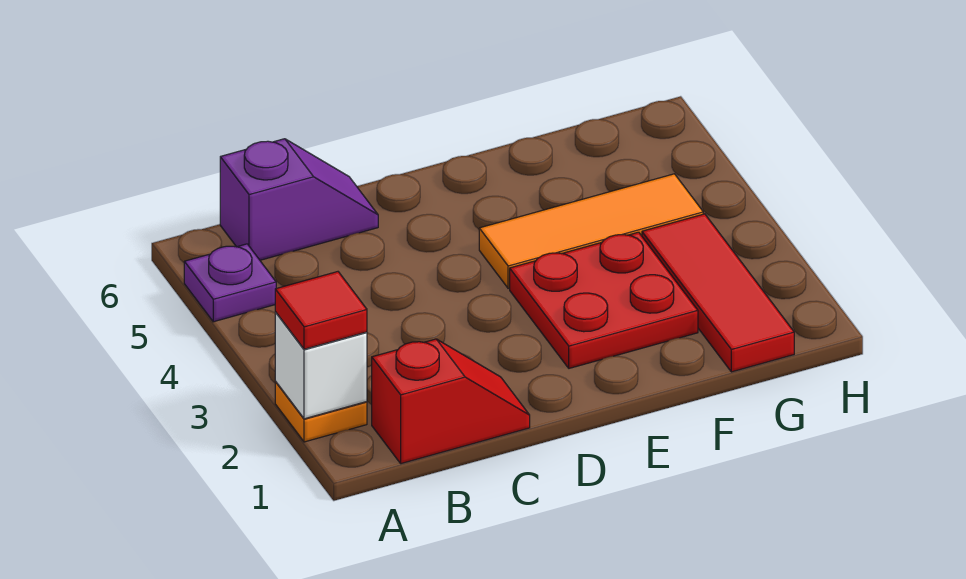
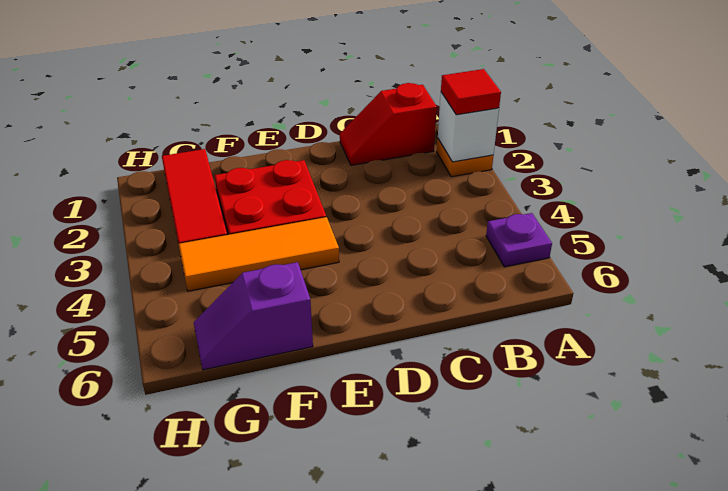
purple slope B6:C6 level 1 top B -> purple slope F6:G6 level 1 top F

